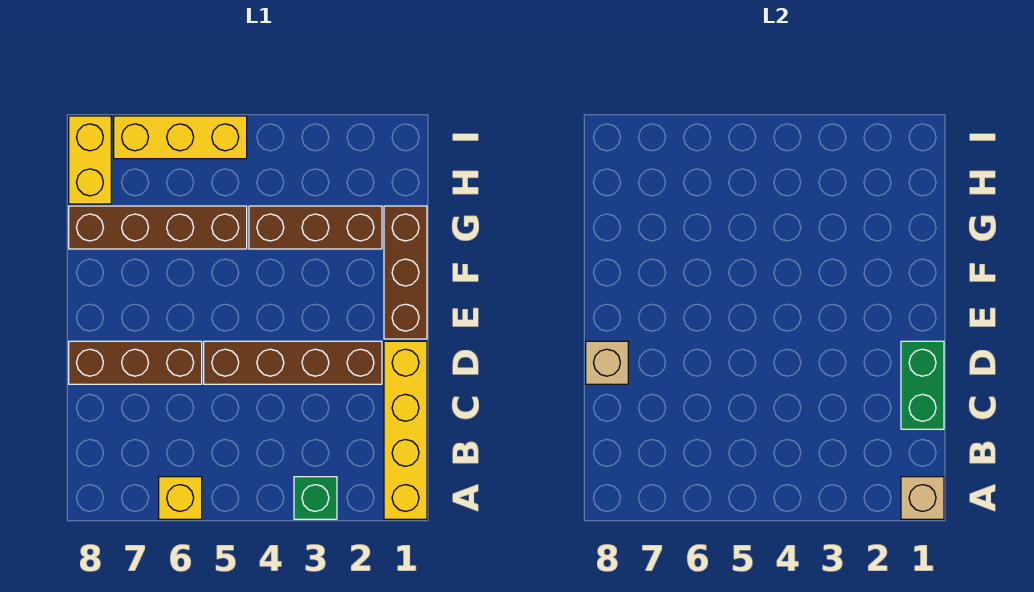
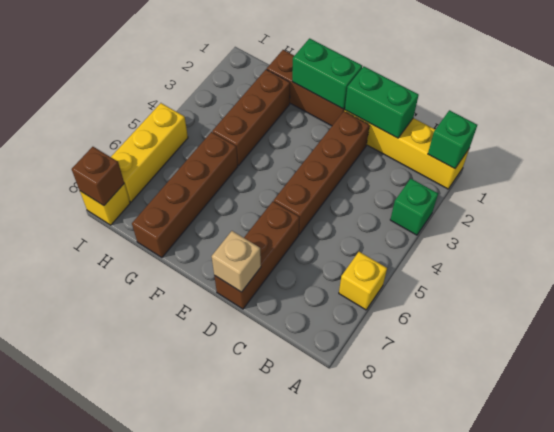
tan brick A1 level 2 -> green brick A1 level 2
none -> green brick E1:F1 level 2
yellow brick H8:I8 level 1 -> yellow brick I8 level 1
none -> brown brick I8 level 2

